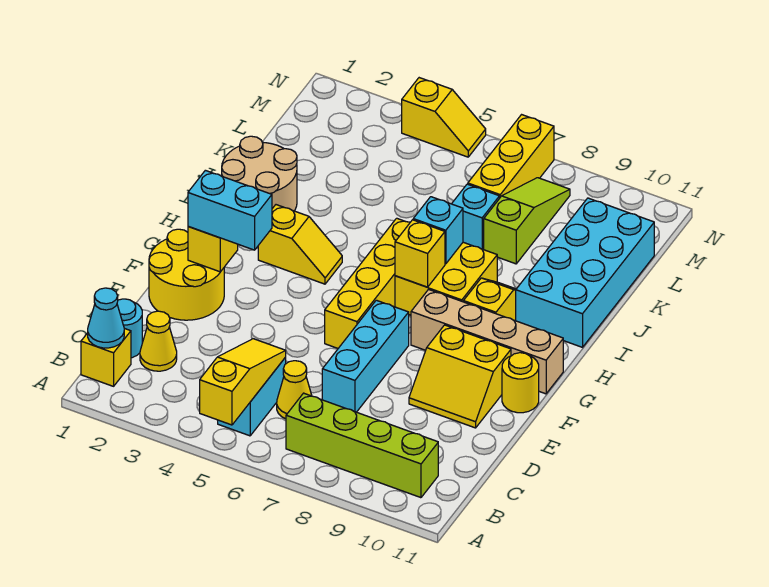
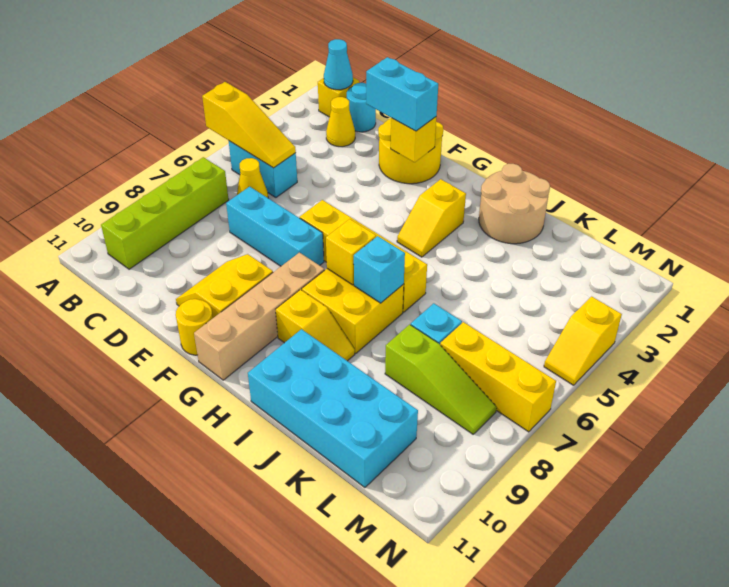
cyan brick F2:F3 level 3 -> cyan brick E2:F2 level 3

